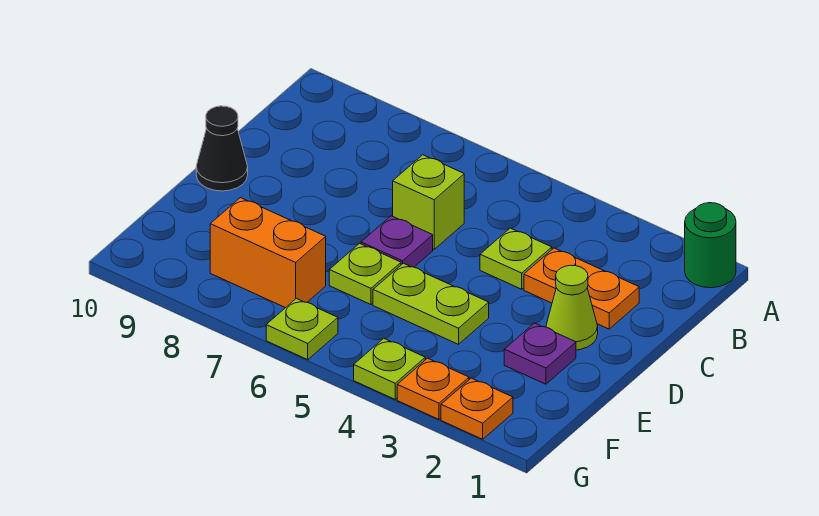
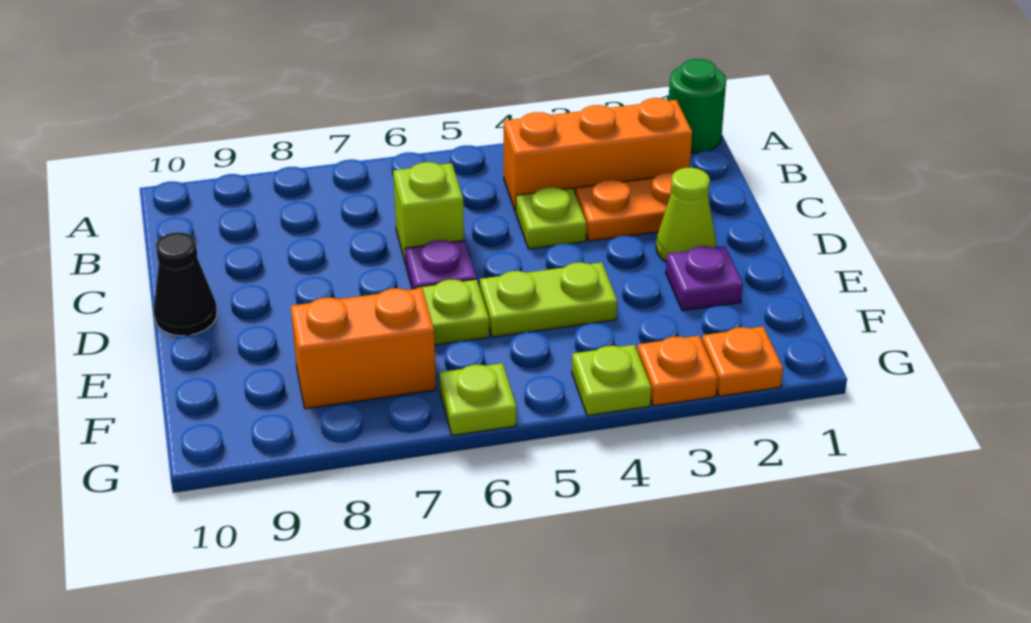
none -> orange brick B2:B4 level 1

